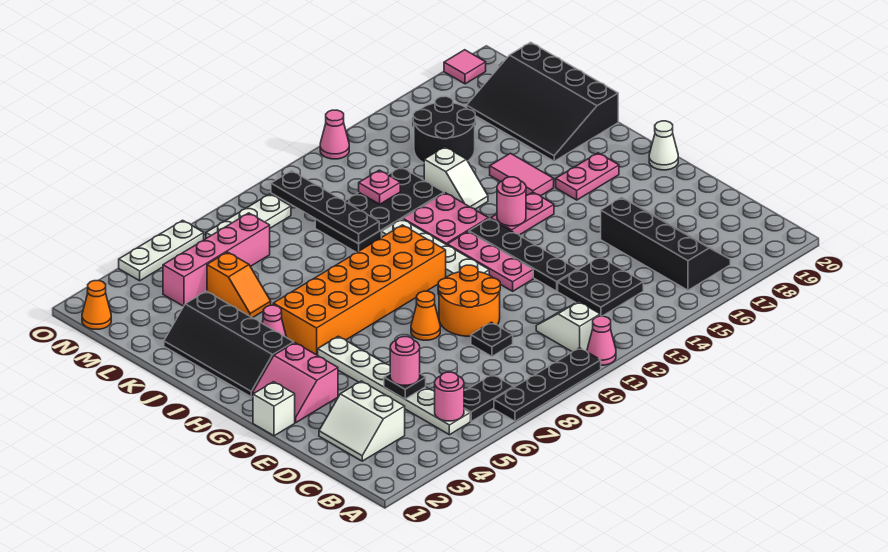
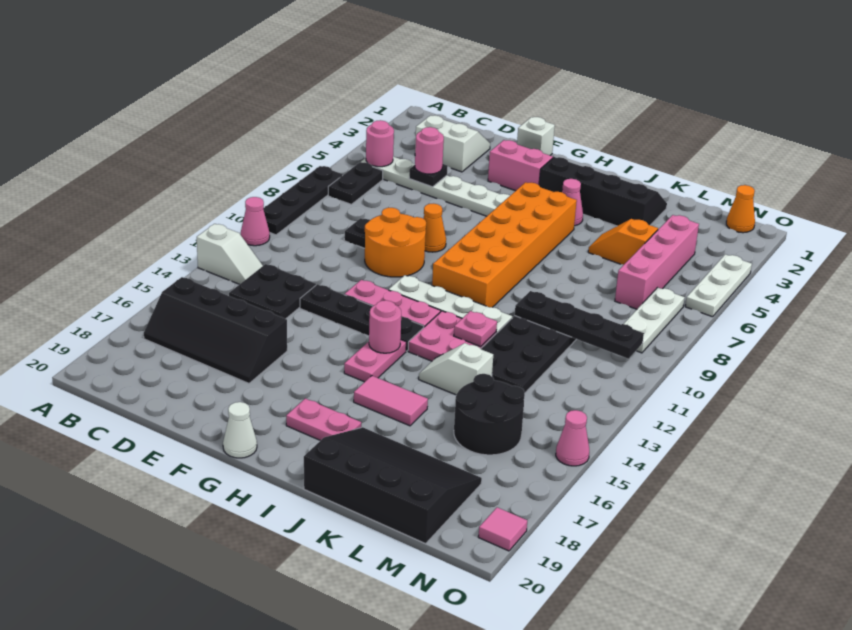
white slope B11:C11 level 1 top B -> white slope A13:B13 level 1 top A
pink plate H17:H18 level 1 -> pink plate H18:I18 level 1
pink plate L12 level 2 -> pink plate J12 level 2
pink cone O13 level 1 -> pink cone O15 level 1

